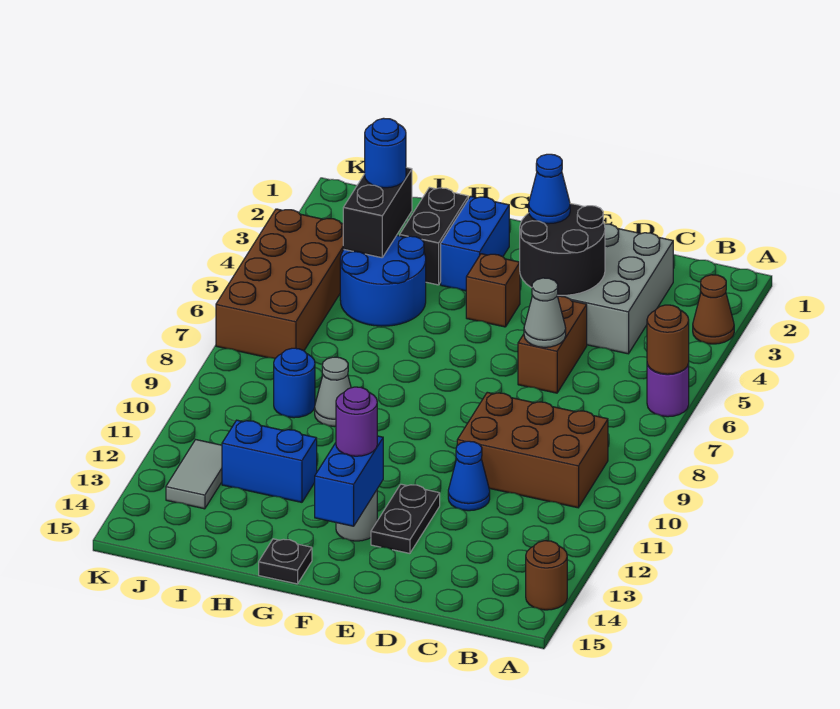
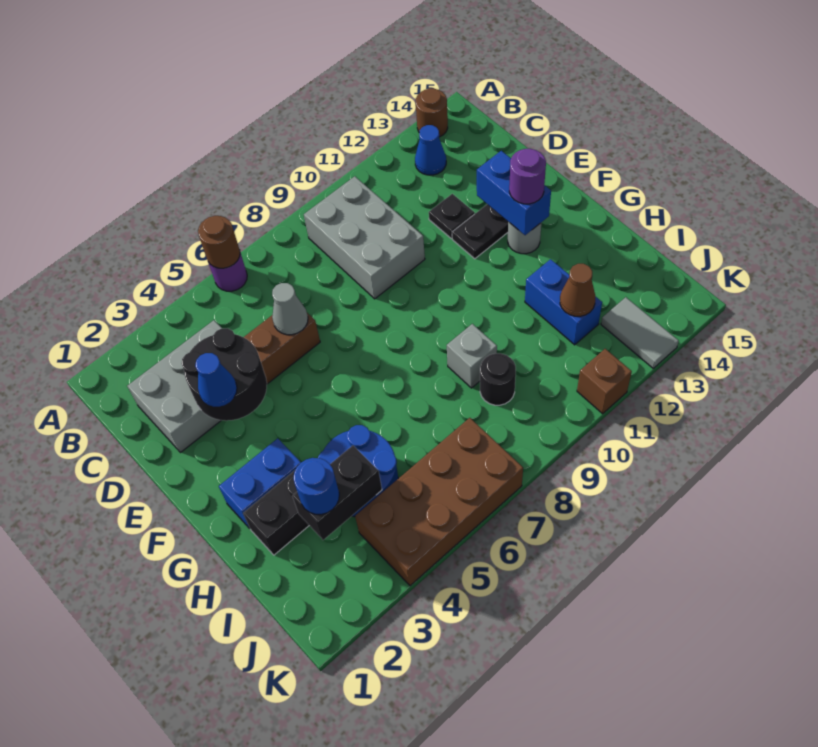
brown cone A3 level 1 -> brown cone I12 level 2
brown brick B9:D10 level 1 -> grey brick B9:D10 level 1
blue cone D11 level 1 -> blue cone B13 level 1
brown brick F4 level 1 -> brown brick K11 level 1
blue brick F13:F14 level 2 -> blue brick E13:F13 level 2
black plate G15 level 1 -> black plate D12 level 1
grey cone H9 level 1 -> grey brick H9 level 1
blue round brick I9 level 1 -> black round brick I9 level 1
grey tile J12:J13 level 1 -> grey tile J13:K13 level 1

